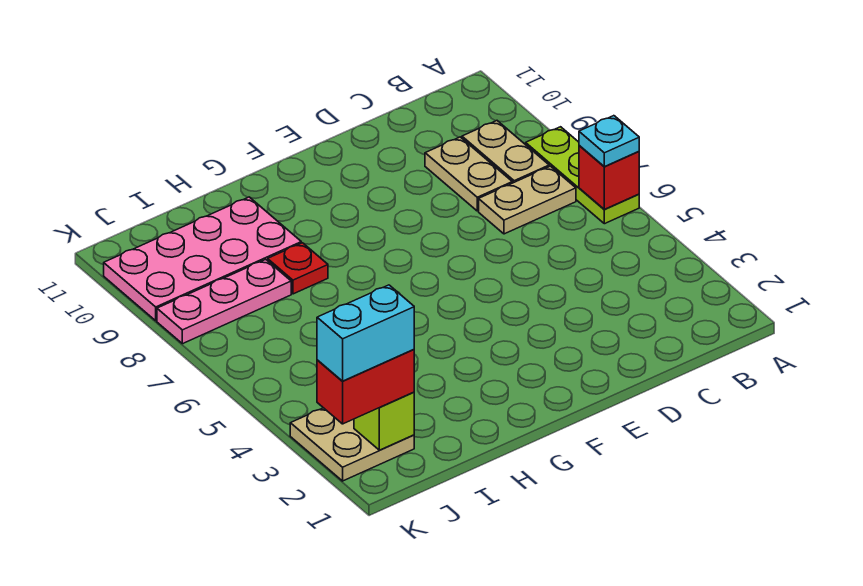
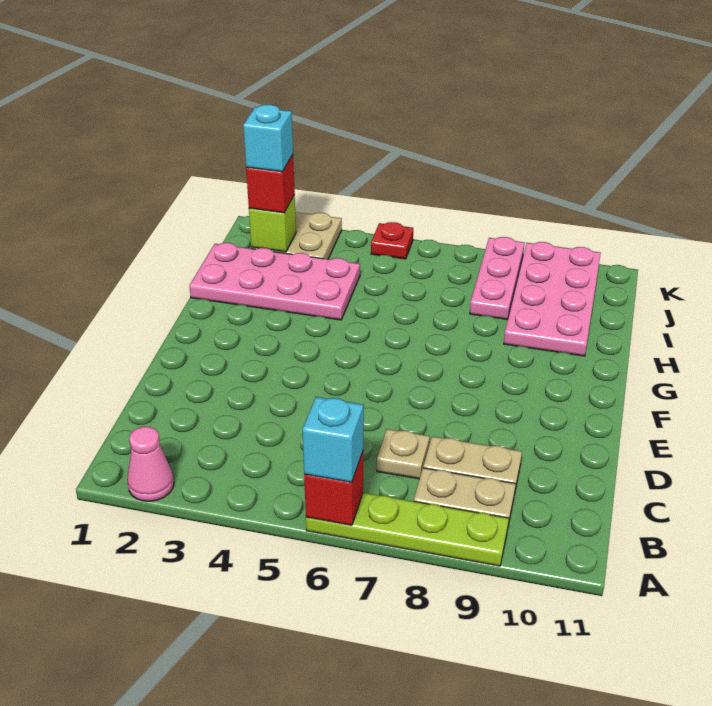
none -> pink cone A2 level 1
lime plate A6:A8 level 1 -> lime plate A6:A9 level 1
cyan plate A6 level 3 -> cyan brick A6 level 3
tan plate B7:C7 level 1 -> tan plate C7 level 1
none -> pink plate H1:I4 level 1
red plate H8 level 1 -> red plate K5 level 1
red brick J2:K2 level 3 -> red brick J2 level 3
cyan brick J2:K2 level 4 -> cyan brick J2 level 4

